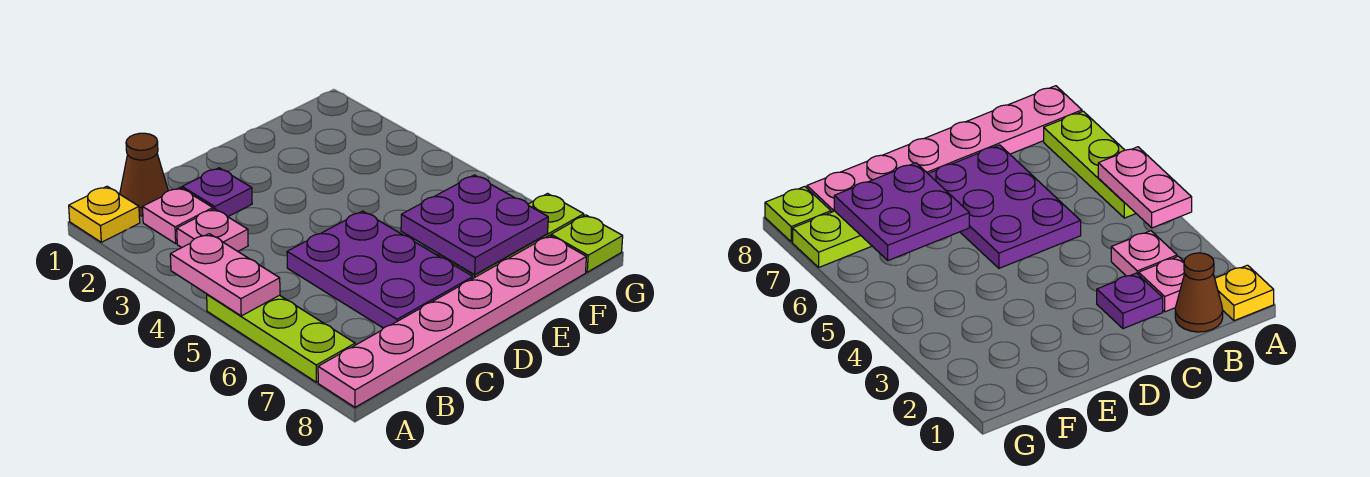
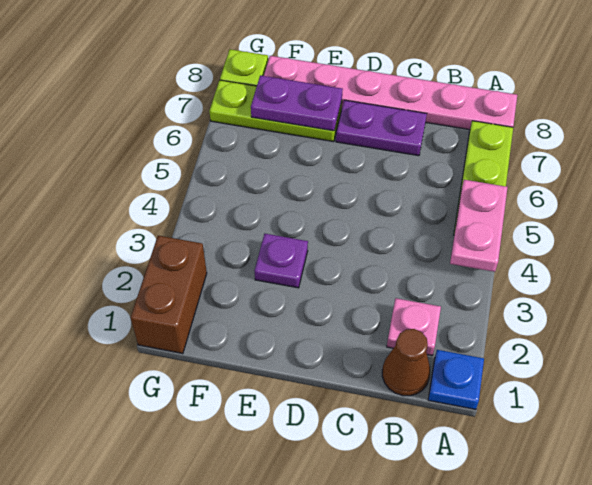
yellow plate A1 level 1 -> blue plate A1 level 1
pink plate B3 level 1 -> none
purple plate C2 level 1 -> purple plate E3 level 1
purple plate C5:D7 level 1 -> purple plate C7:D7 level 1
purple plate E6:F7 level 2 -> purple plate E7:F7 level 2
none -> brown brick G1:G2 level 1

